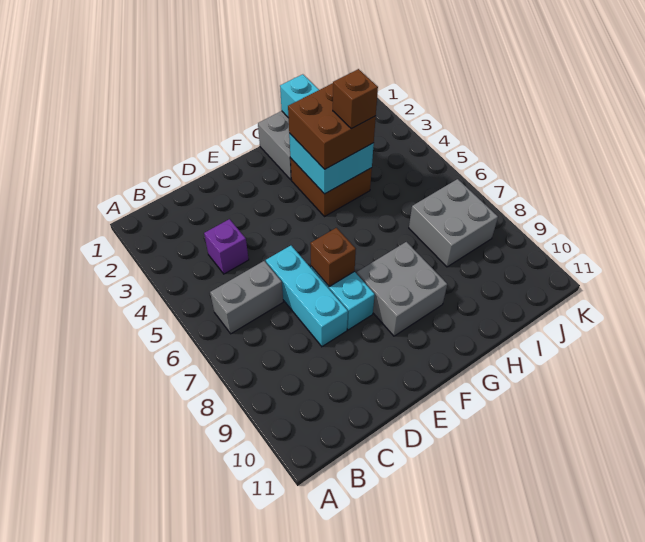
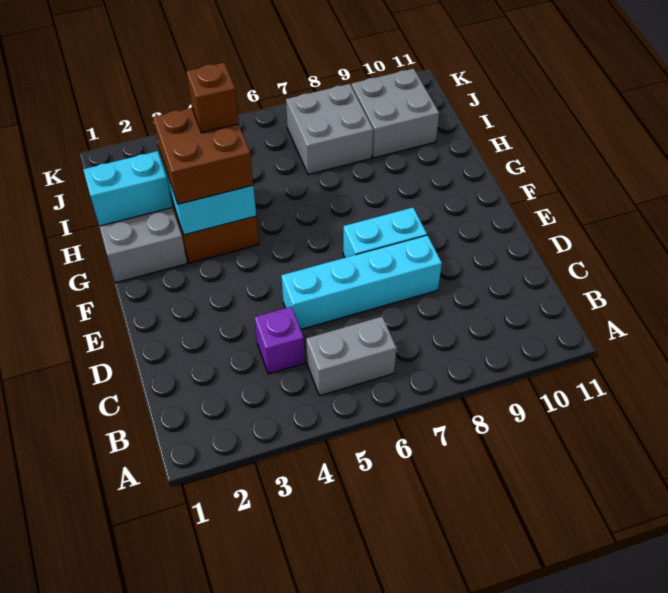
grey brick B6:C6 level 1 -> grey brick B5:B6 level 1
cyan brick D6:D8 level 1 -> cyan brick D5:D8 level 1
brown brick E7 level 2 -> none
grey brick F8:G9 level 1 -> grey brick I9:J10 level 1

